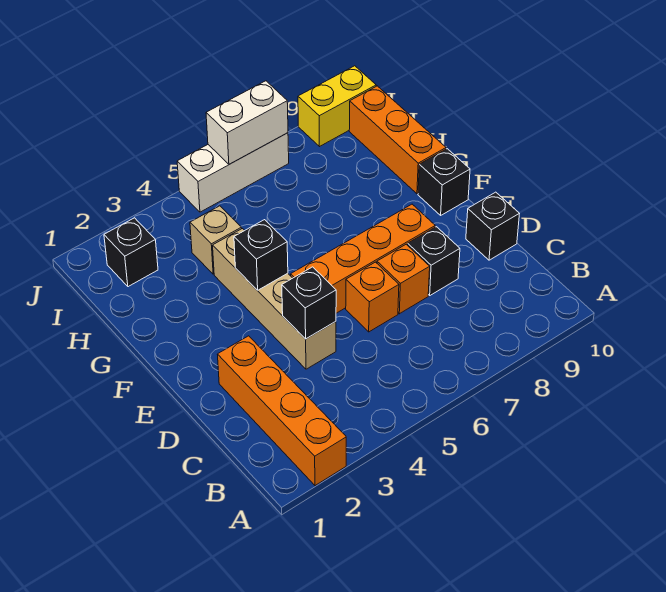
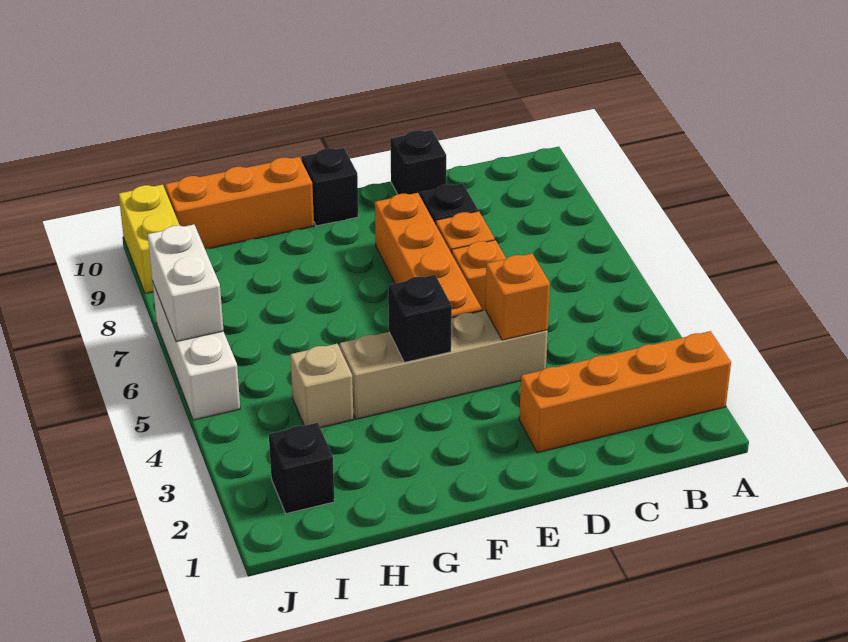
black brick D4 level 2 -> orange brick D4 level 2

